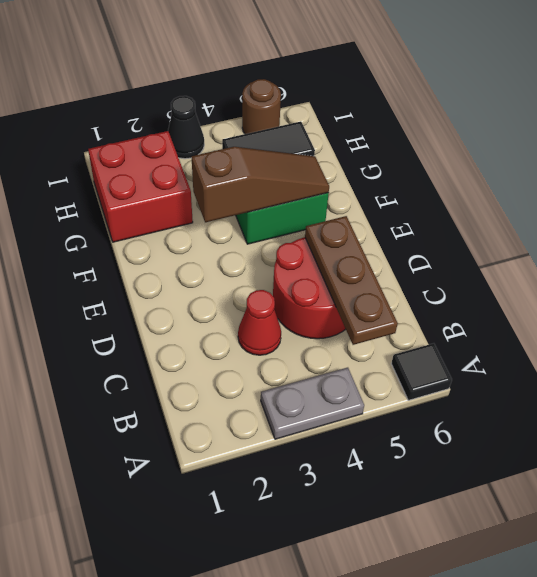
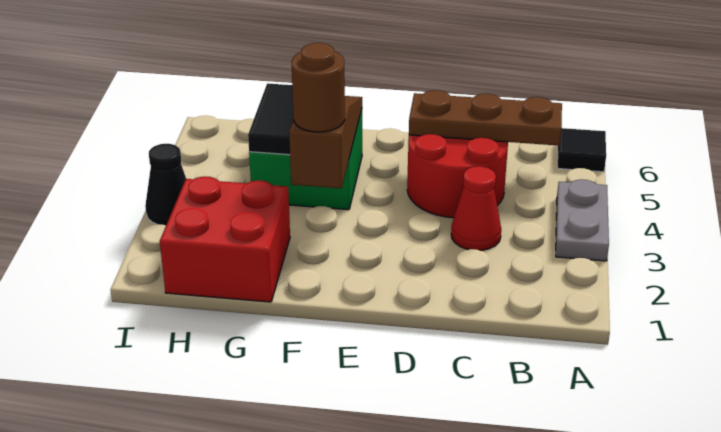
brown round brick I5 level 1 -> brown round brick F3 level 3

